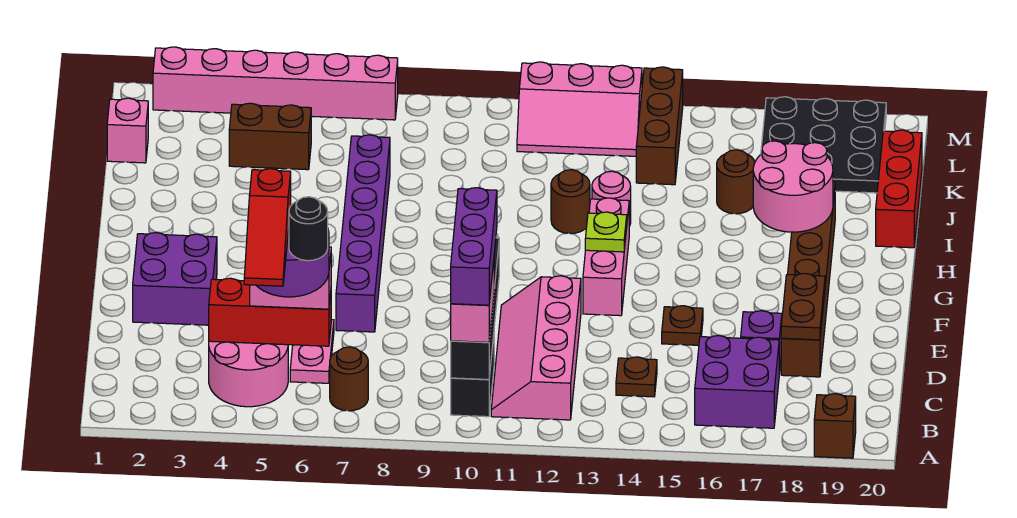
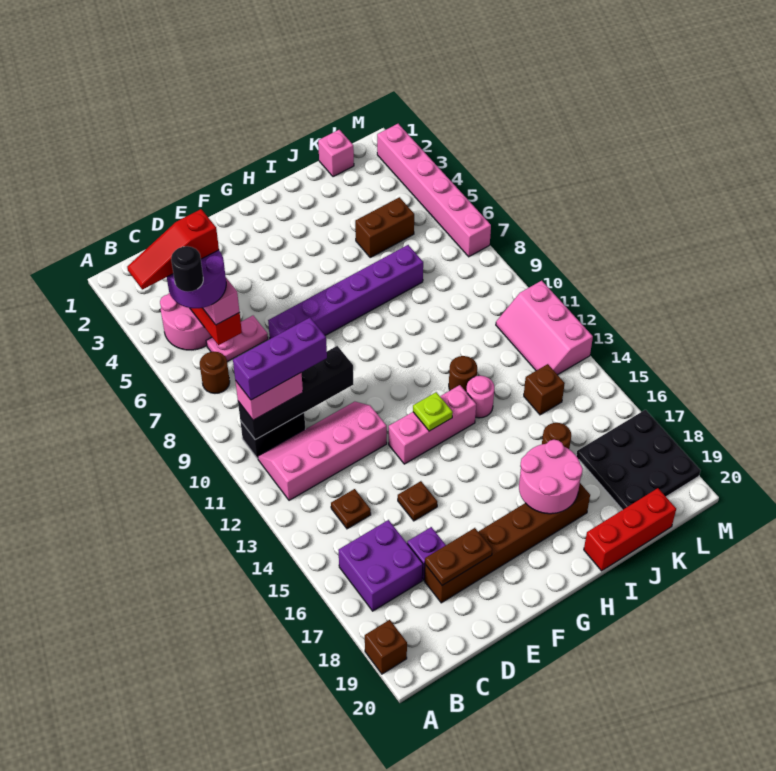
purple brick E2:F3 level 1 -> none
brown brick K4:K5 level 1 -> brown brick J5:K5 level 1
brown brick K14:M14 level 1 -> brown brick K14 level 1

